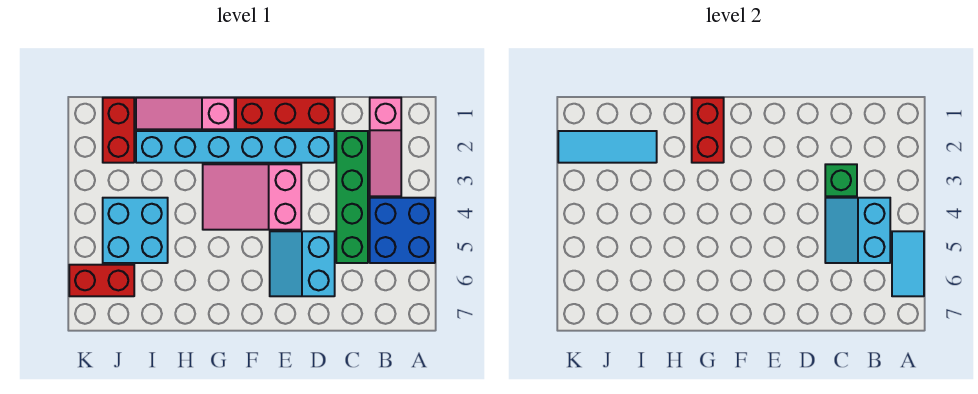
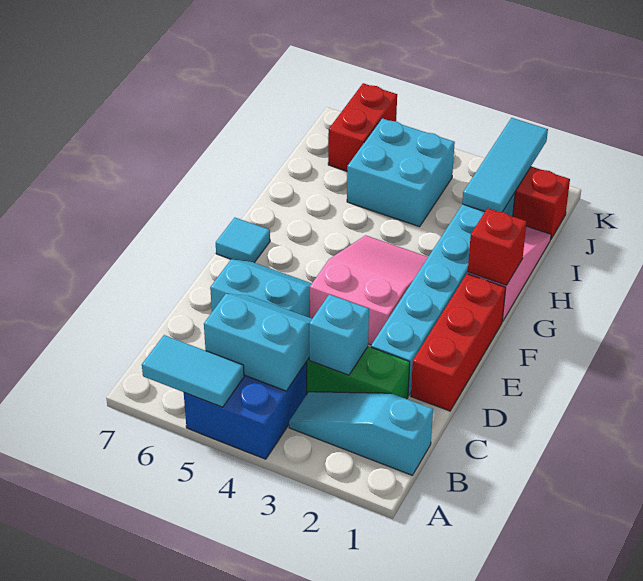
pink slope B1:B3 level 1 top 1 -> cyan slope B1:B3 level 1 top 1
green brick C3 level 2 -> cyan brick C3 level 2
none -> cyan tile F7 level 1
red brick G1:G2 level 2 -> red brick G1 level 2

